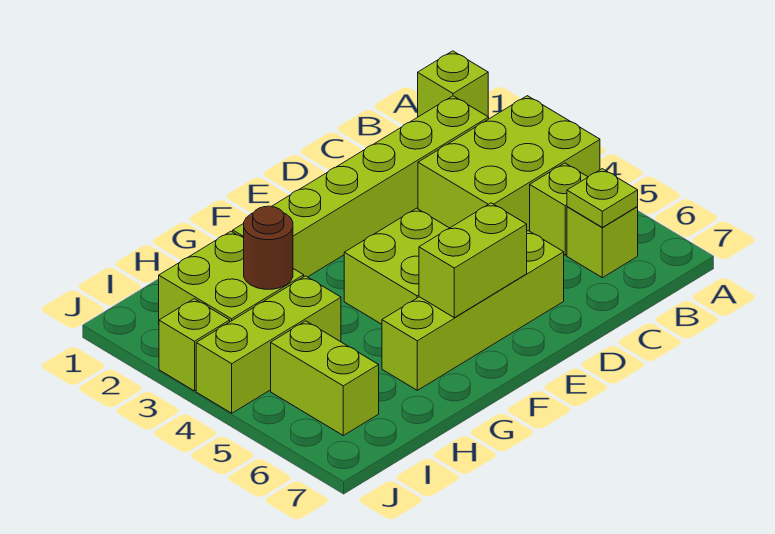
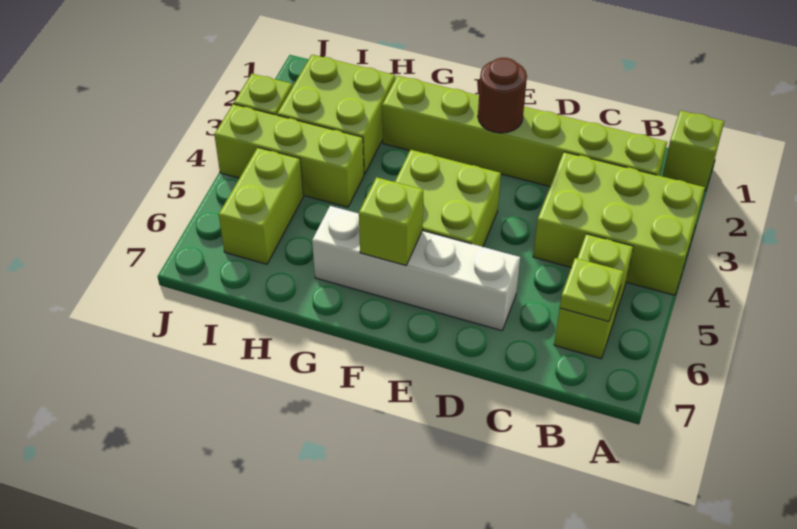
lime brick D6:G6 level 1 -> white brick D6:G6 level 1
lime brick E6:F6 level 2 -> lime brick F6 level 2
brown round brick H3 level 2 -> brown round brick E2 level 2

